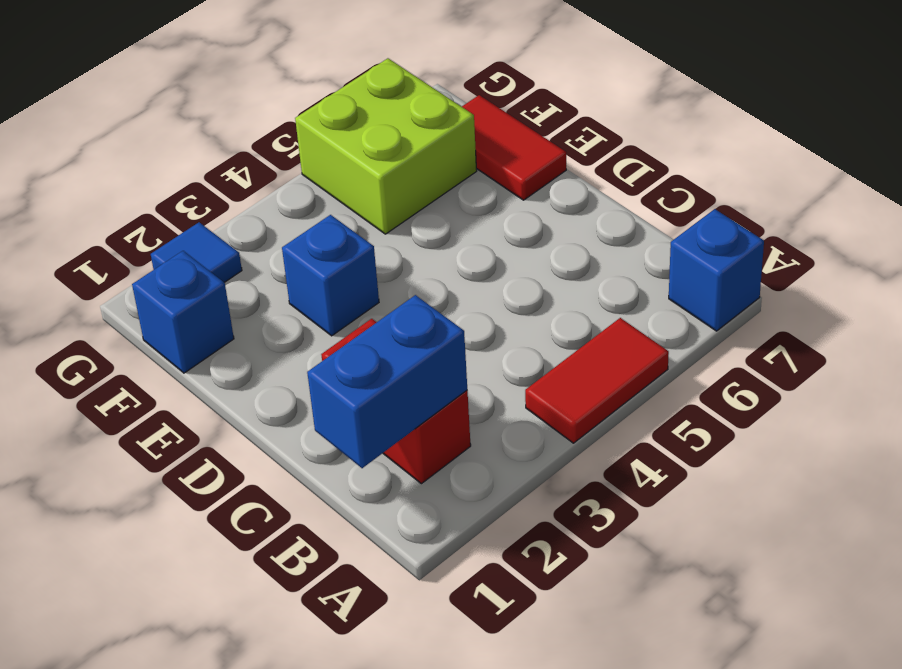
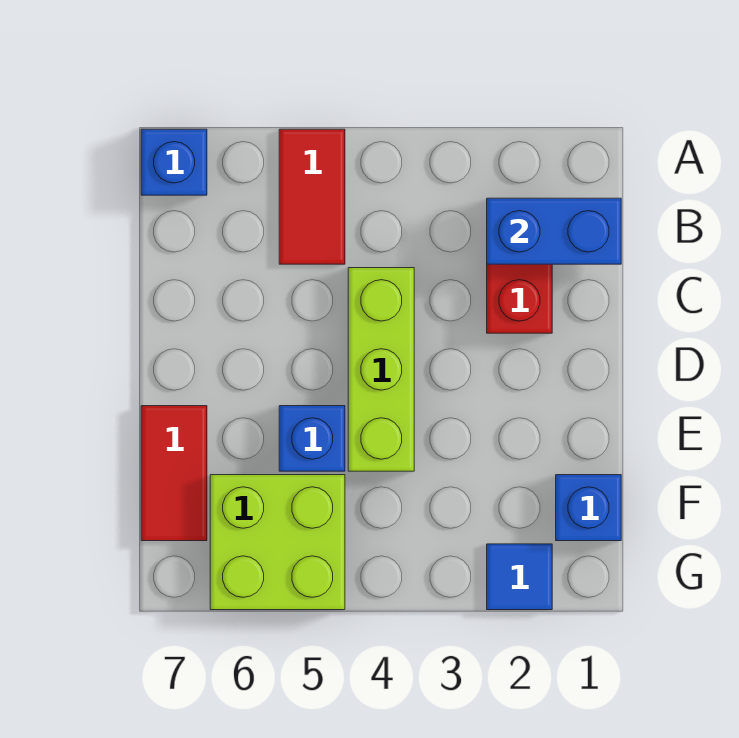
red tile A4:A5 level 1 -> red tile A5:B5 level 1
none -> lime brick C4:E4 level 1
blue brick E3 level 1 -> blue brick E5 level 1

